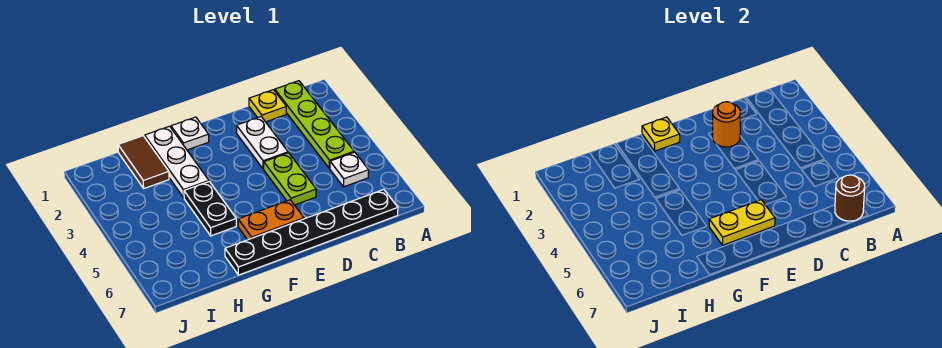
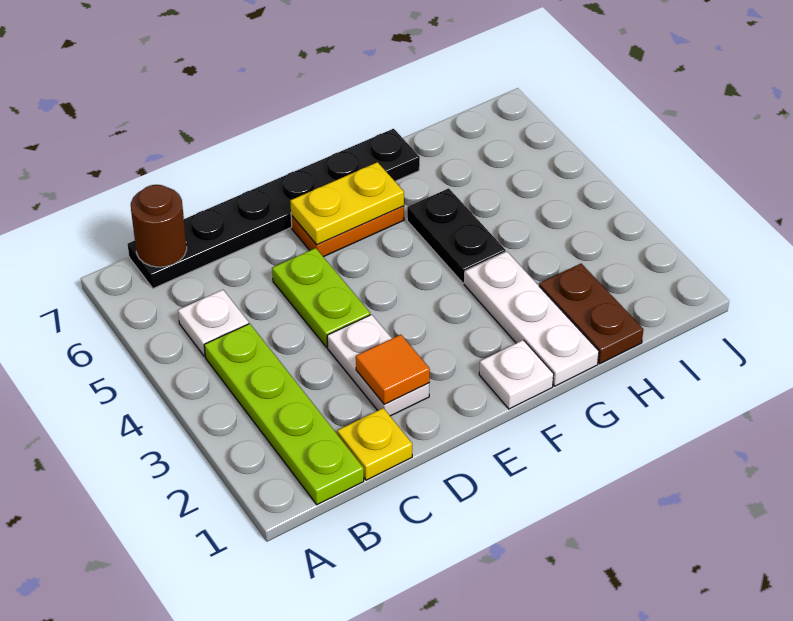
orange round brick D2 level 2 -> orange tile D2 level 2
yellow plate F1 level 2 -> none
brown tile H1:H2 level 1 -> brown plate H1:H2 level 1

